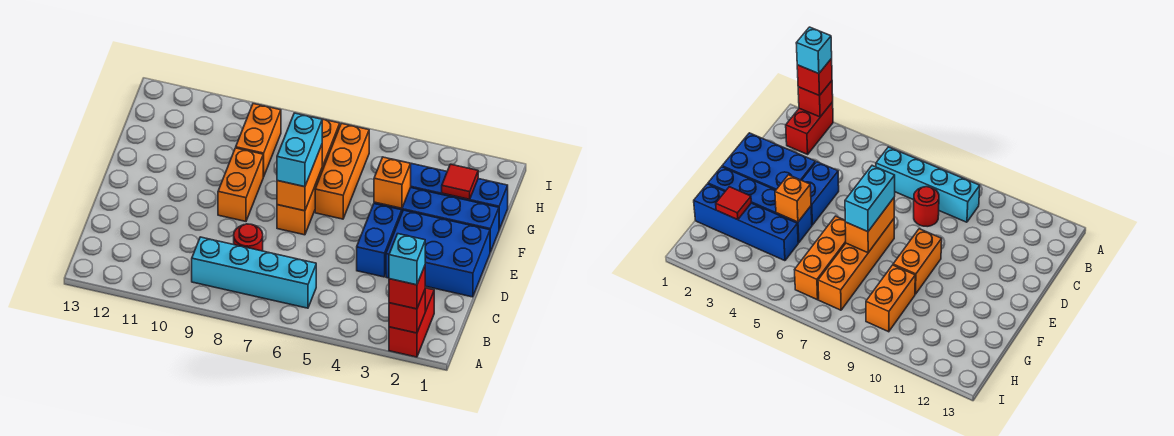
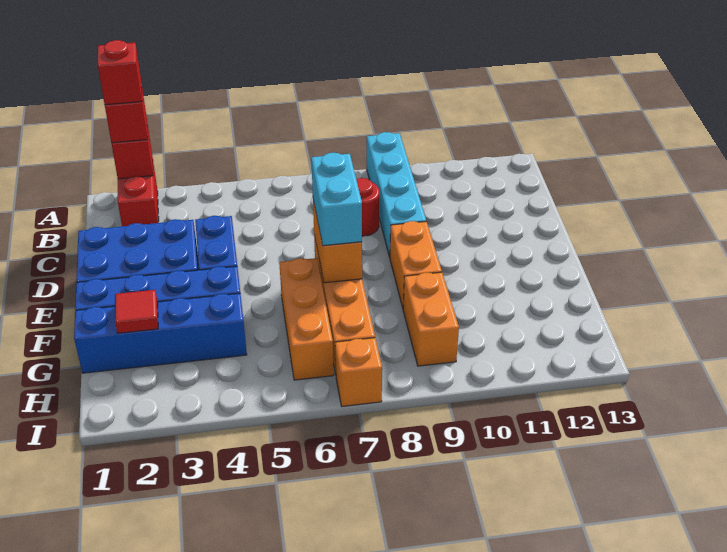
cyan brick A2 level 4 -> red brick A2 level 4
cyan brick B6:B9 level 1 -> cyan brick A9:D9 level 1
orange brick F4 level 2 -> orange brick I7 level 1

